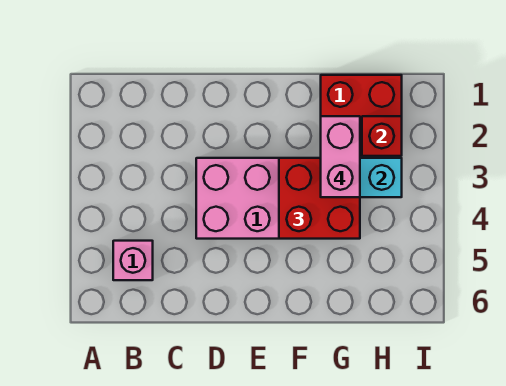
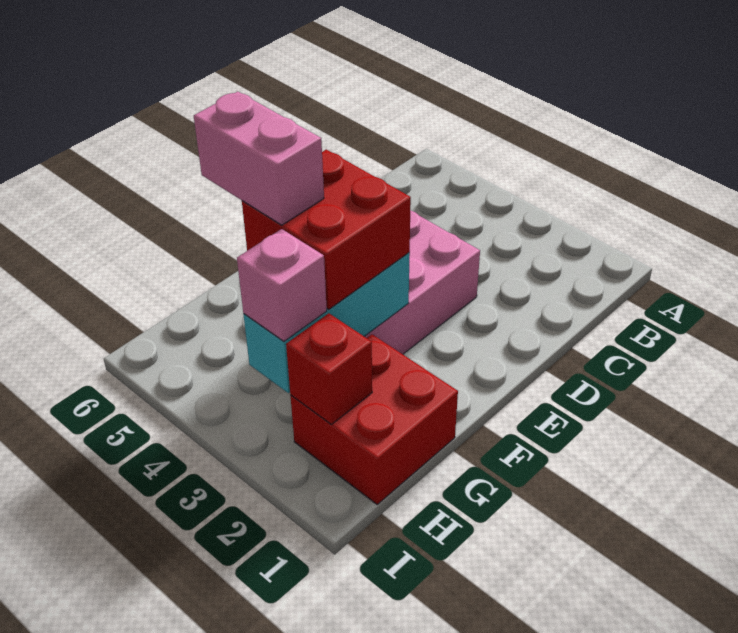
pink brick B5 level 1 -> pink brick H3 level 3
pink brick G2:G3 level 4 -> pink brick G4:G5 level 4

